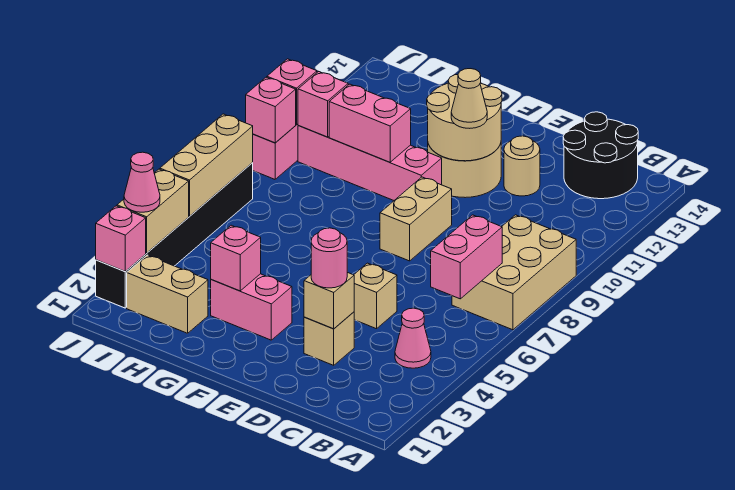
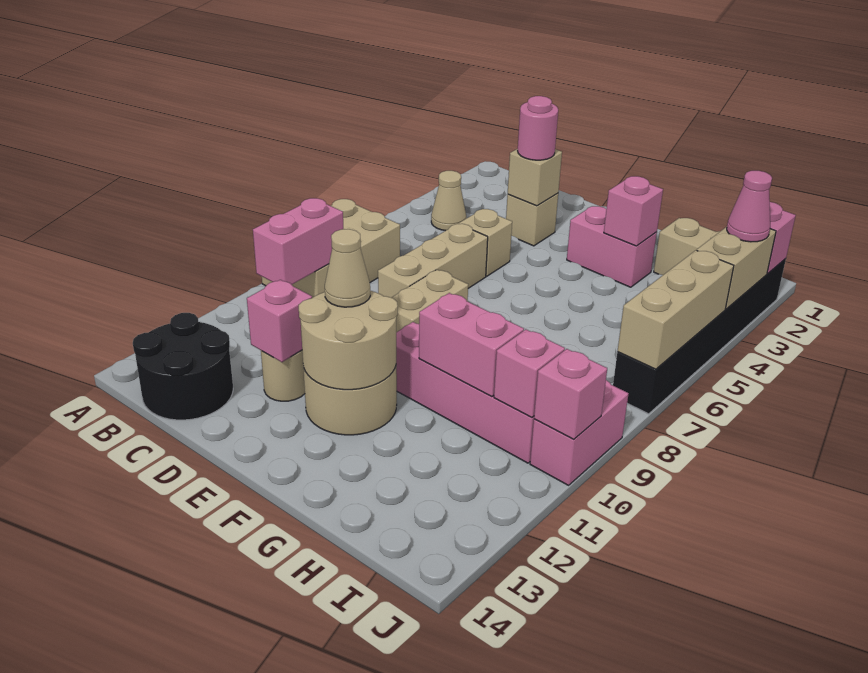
pink cone B4 level 1 -> tan cone B4 level 1
pink brick B6:B7 level 2 -> pink brick B9:B10 level 2
none -> tan brick D6:D8 level 1
pink brick J9 level 2 -> pink brick D12 level 2

